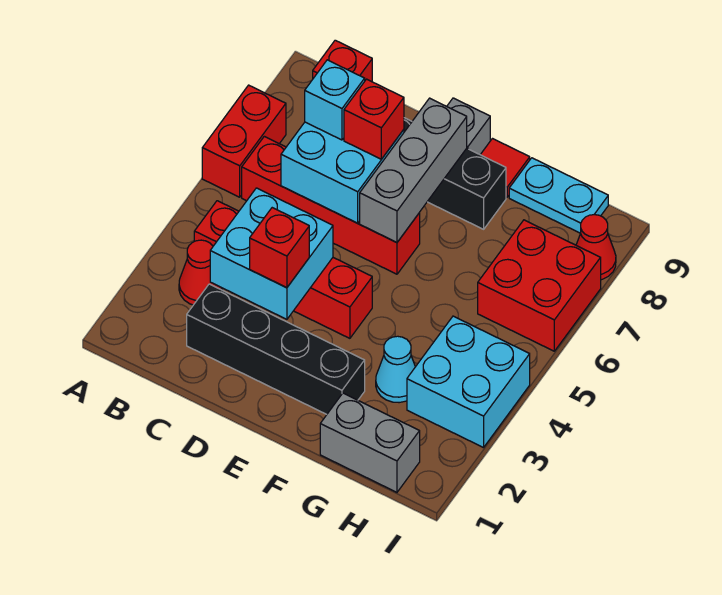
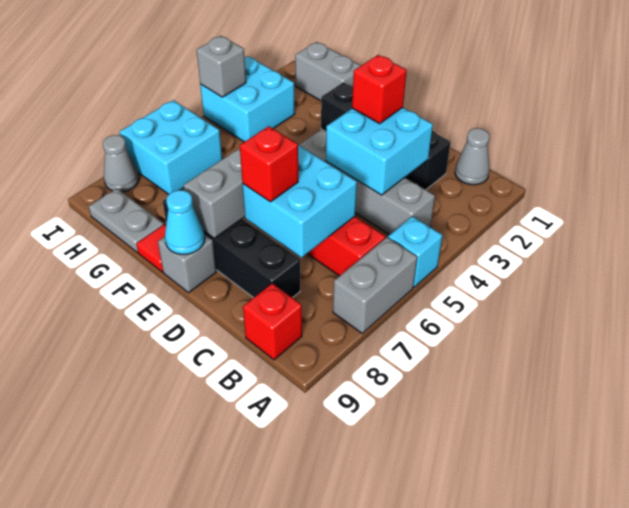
red brick A6:A7 level 1 -> grey brick A6:A7 level 1
none -> grey cone B1 level 1
red cone B3 level 1 -> none
red brick B4:E4 level 1 -> grey brick B4:E4 level 1
cyan brick C7 level 3 -> cyan brick A5 level 1
cyan cone G3 level 1 -> cyan cone E9 level 2
cyan plate G9:H9 level 1 -> grey plate G9:H9 level 1
red brick H6:I7 level 1 -> cyan brick H6:I7 level 1
none -> grey brick I4 level 2
red cone I8 level 1 -> grey cone I8 level 1

